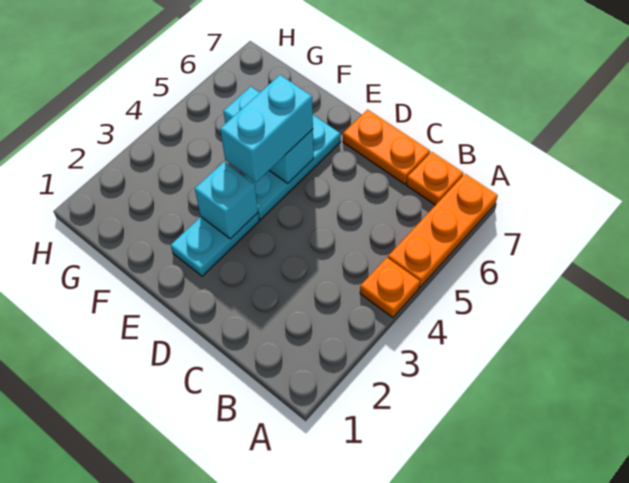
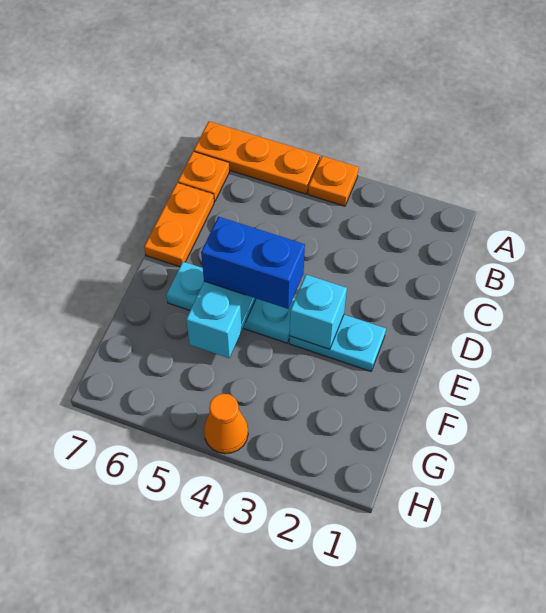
cyan brick E4:E5 level 3 -> blue brick E4:E5 level 3
none -> orange cone H4 level 1

